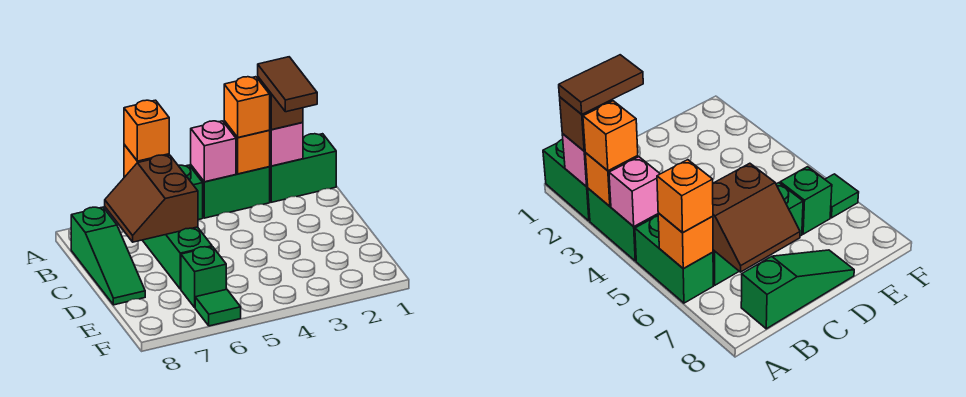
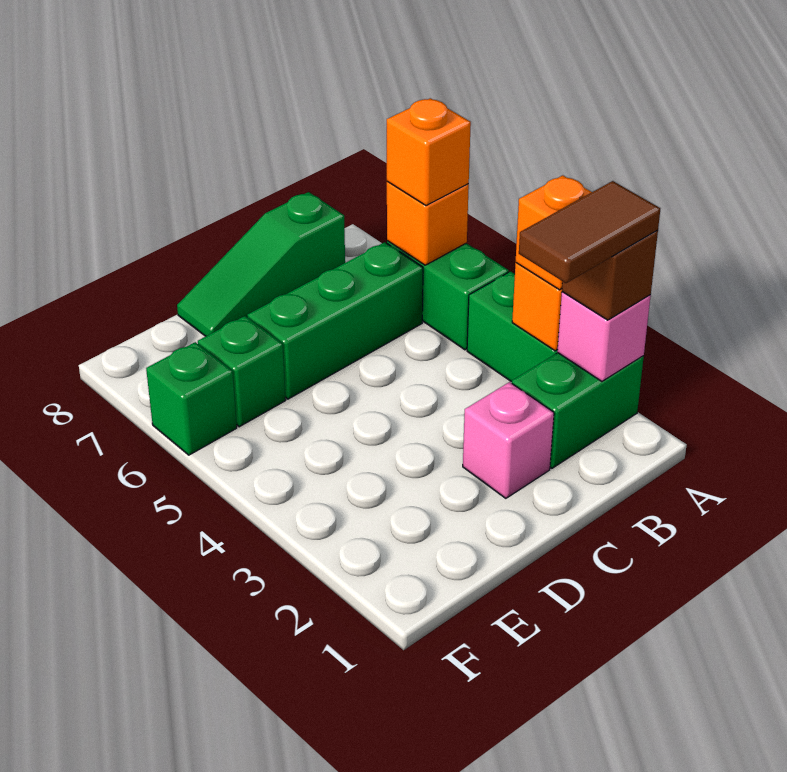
green brick A1:A2 level 1 -> green brick A2:B2 level 1
pink brick A4 level 2 -> pink brick C2 level 1
brown slope B6:C7 level 2 top 6 -> none
green tile F6 level 1 -> green brick F6 level 1

